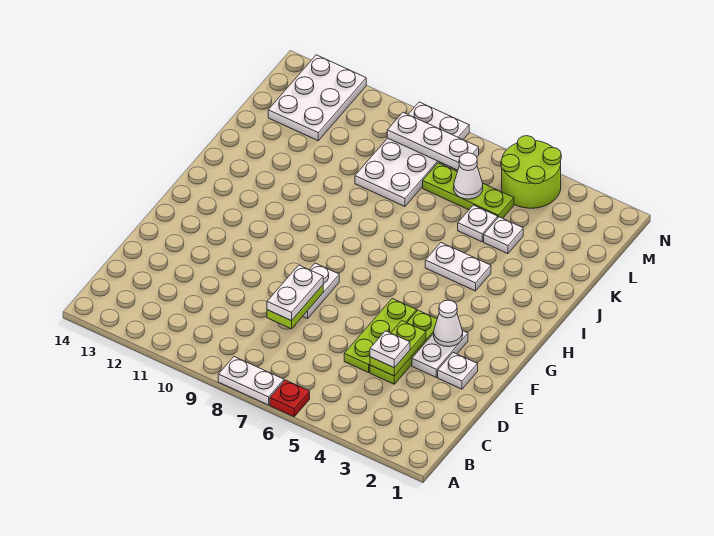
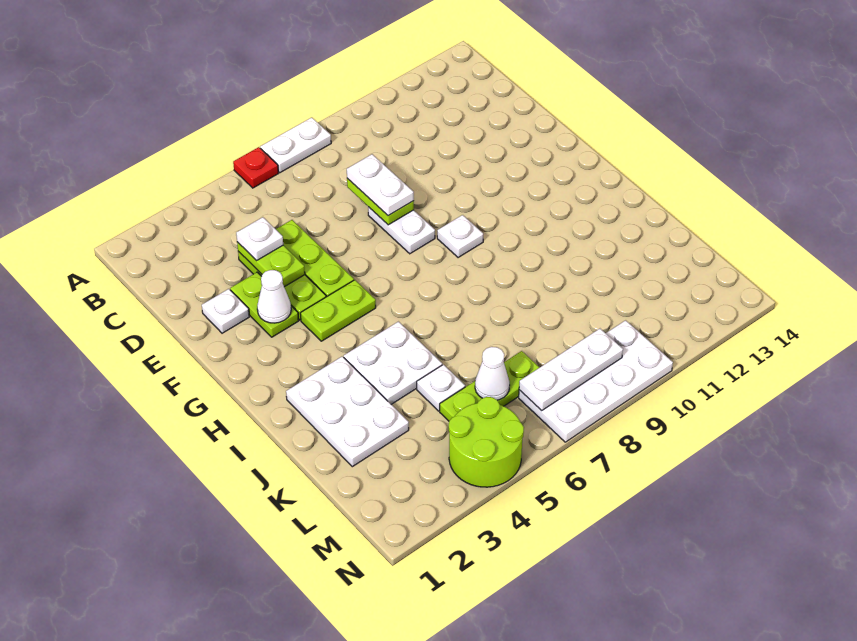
white plate E3:F3 level 1 -> lime plate E3:F3 level 1
none -> lime plate G4:G5 level 1
white plate I4:I5 level 1 -> white plate I4:J5 level 1
white plate K4 level 1 -> white plate G9 level 1
white plate K8:N9 level 1 -> white plate M7:N10 level 1
white plate L12:N13 level 1 -> white plate I2:K3 level 1

